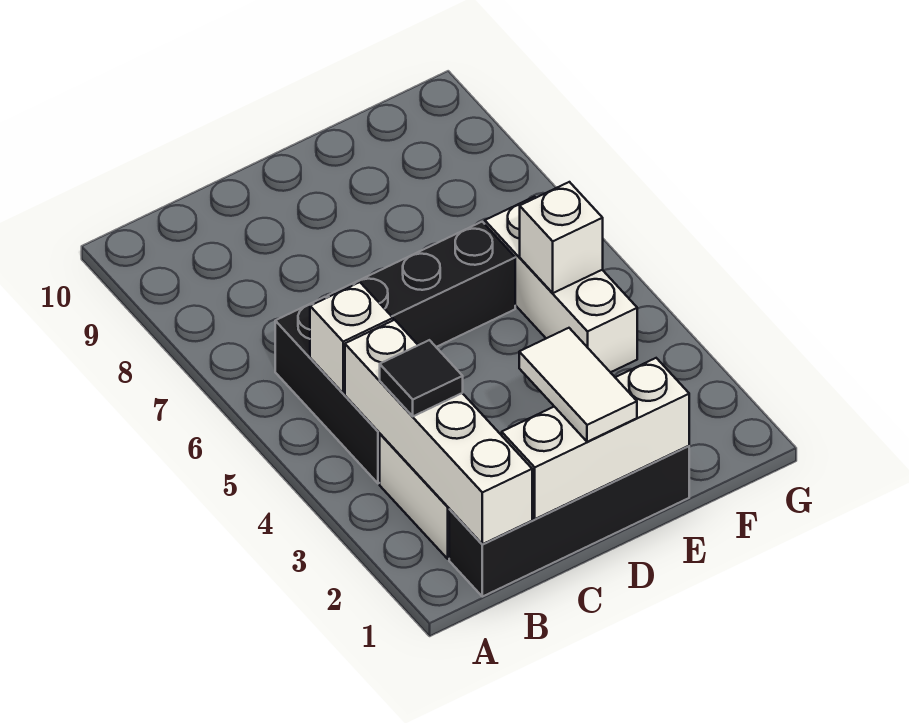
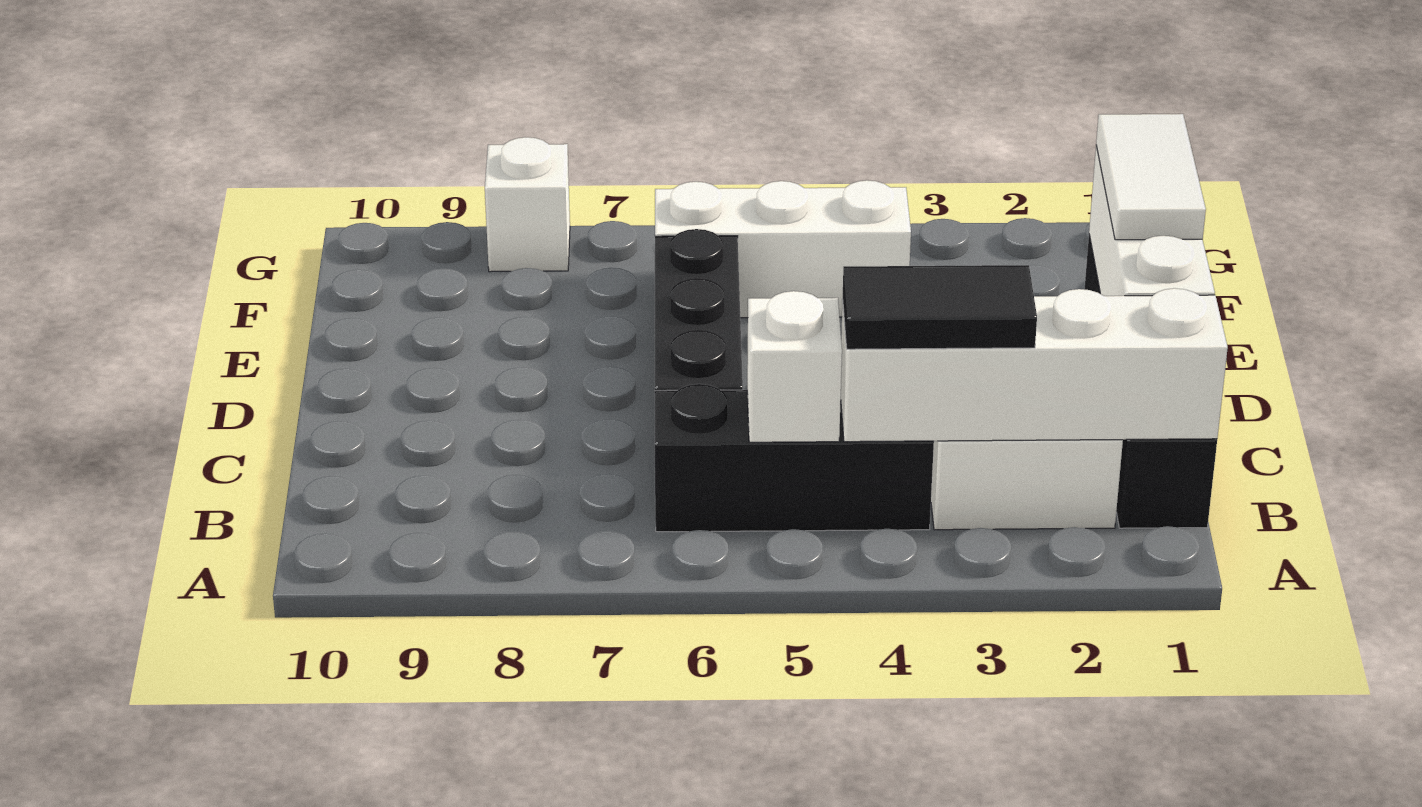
black tile B3 level 3 -> black tile B3:B4 level 3
white tile D1:D2 level 3 -> white tile D1:E1 level 3
white brick F5 level 2 -> white brick G8 level 1

